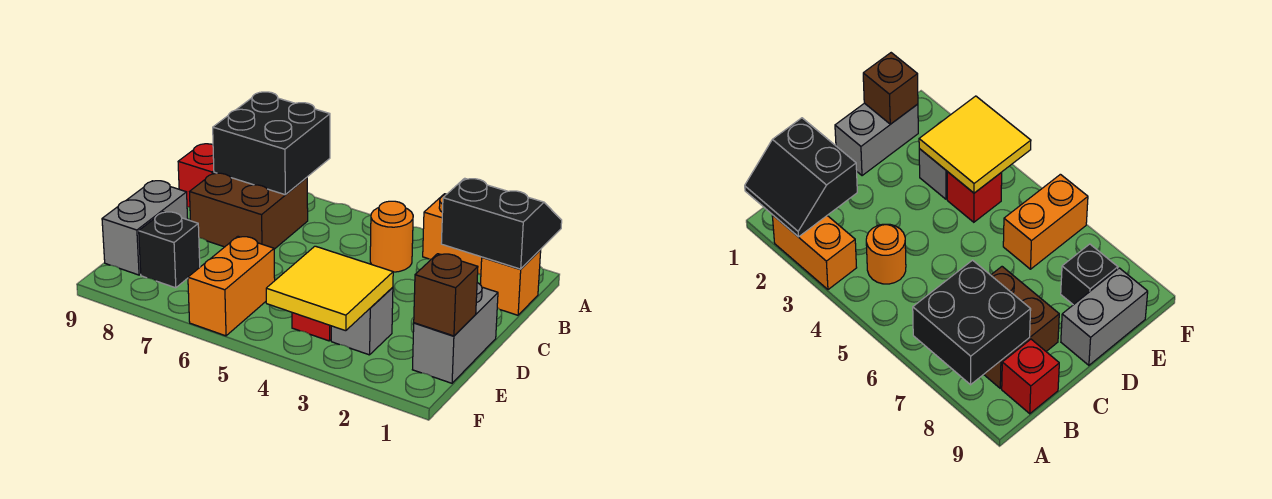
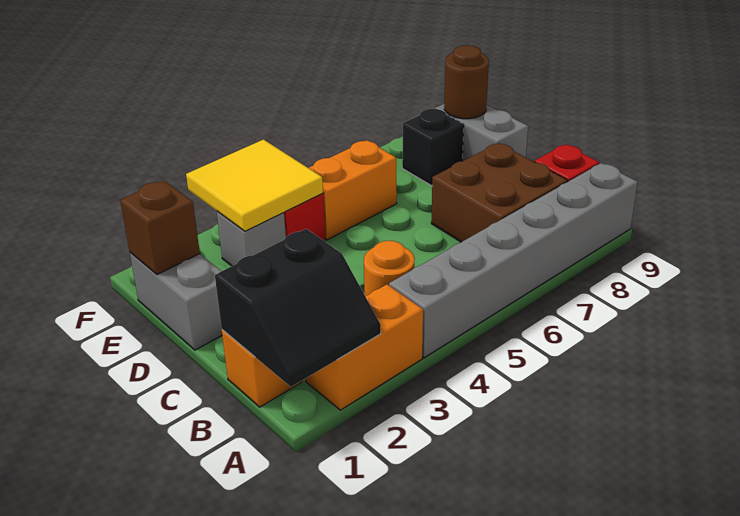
none -> grey brick A4:A9 level 1
black brick A7:B8 level 2 -> none
orange brick E6:F6 level 1 -> orange brick E5:E6 level 1
none -> brown round brick E9 level 2

